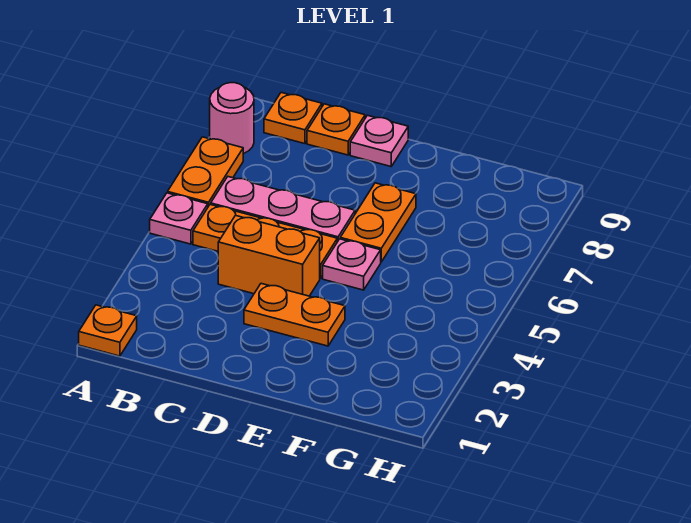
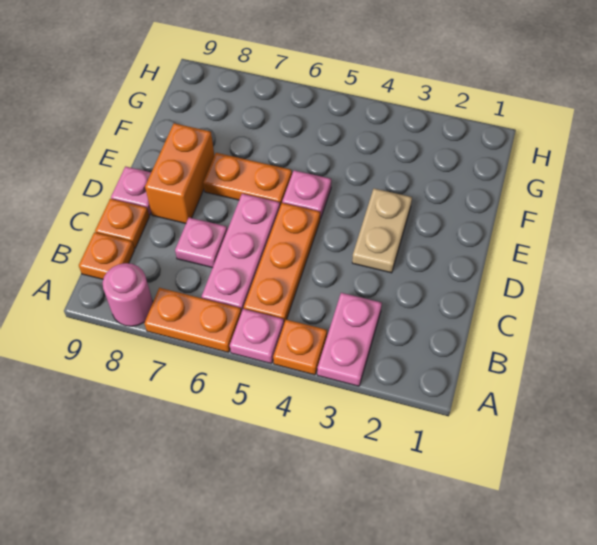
orange plate A1 level 1 -> orange plate A4 level 1
none -> pink plate A3:B3 level 1
orange brick C4:D4 level 1 -> orange brick D8:E8 level 1
none -> pink plate C7 level 1
orange plate D3:E3 level 1 -> tan plate D3:E3 level 1

